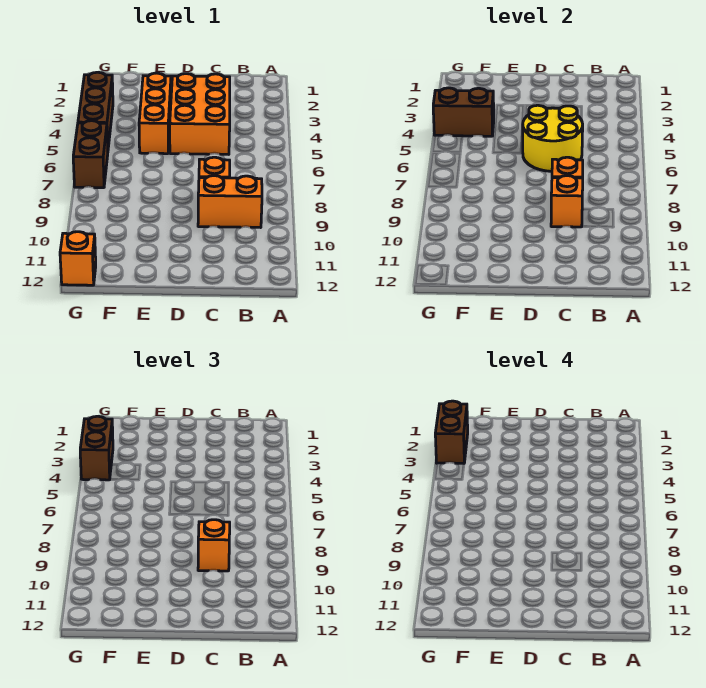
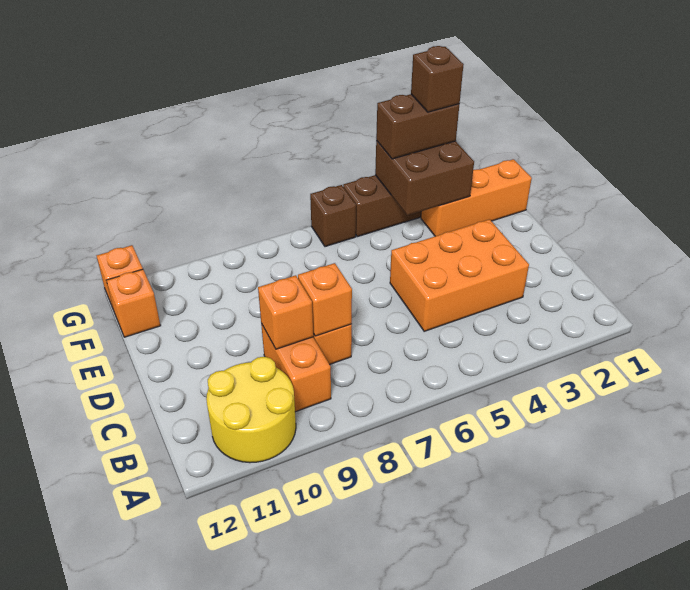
yellow round brick C5:D6 level 2 -> yellow round brick A10:B11 level 1
orange brick C9 level 3 -> orange brick F12 level 1
orange brick E3:E5 level 1 -> orange brick F1:F3 level 1
brown brick F4:G4 level 2 -> brown brick F3:G4 level 2
brown brick G2:G3 level 4 -> brown brick G3 level 4
brown brick G6:G7 level 1 -> brown brick G6 level 1

